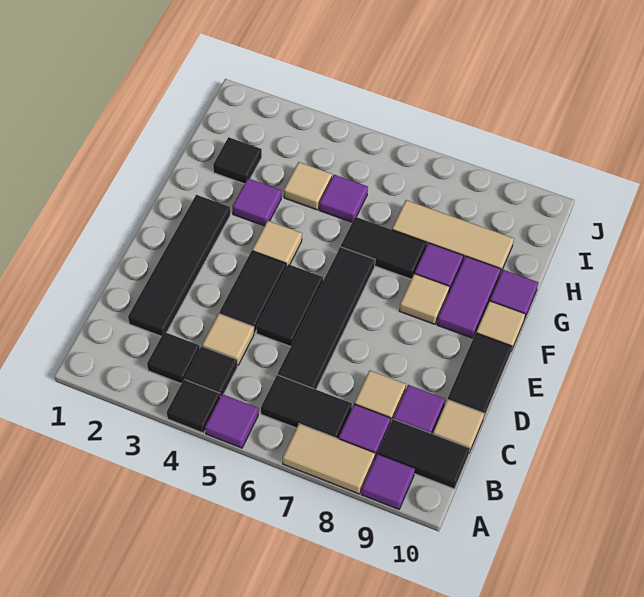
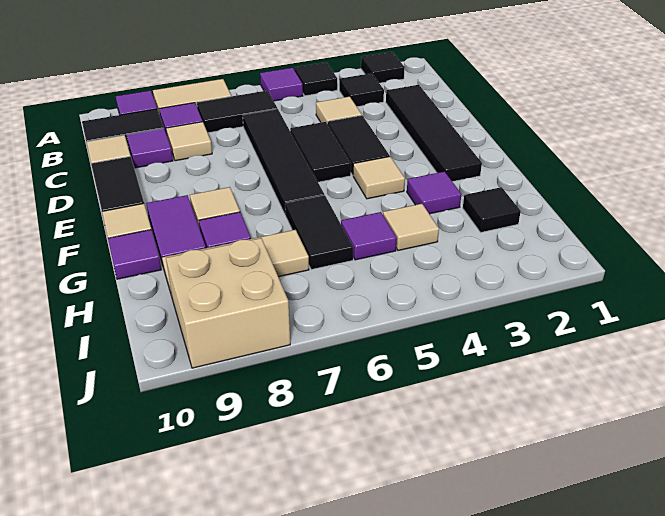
black tile B4 level 1 -> black tile A2 level 1
black tile G6:G7 level 1 -> black tile G6:H6 level 1
none -> tan brick I8:J9 level 1

